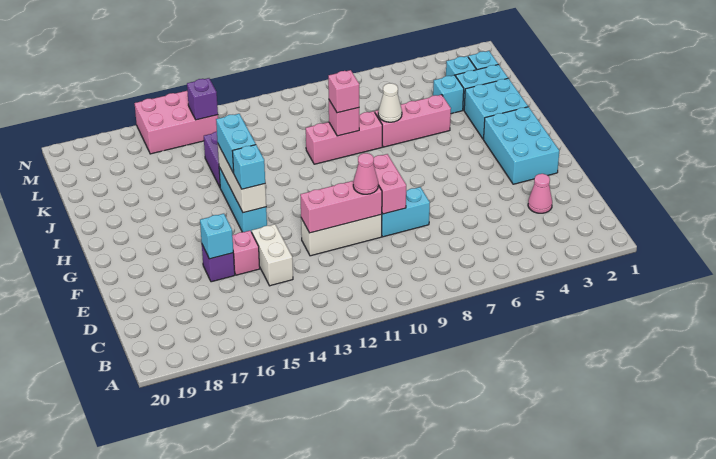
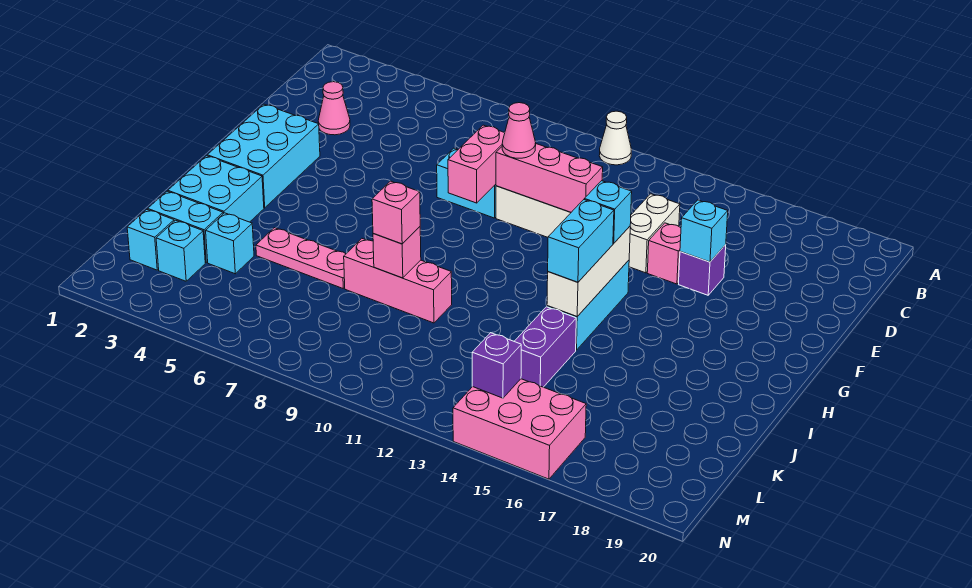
pink brick J5:J7 level 1 -> pink plate J5:J7 level 1
white cone J7 level 2 -> white cone A11 level 1

